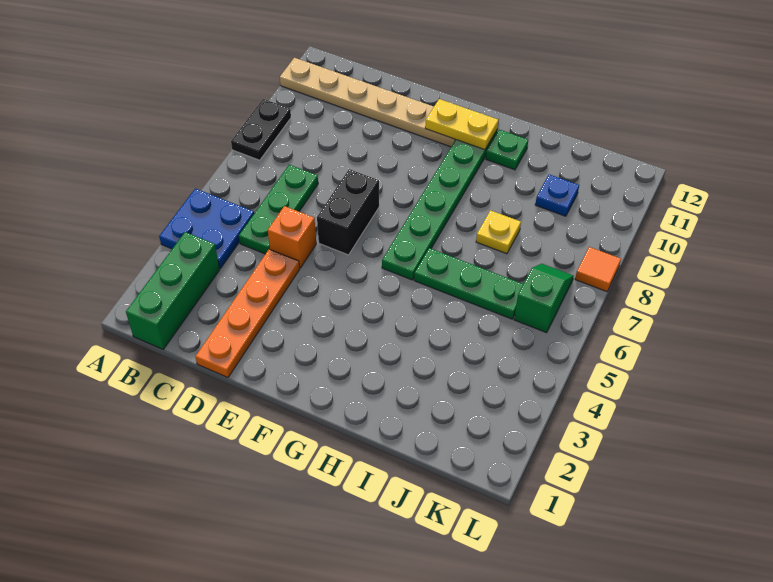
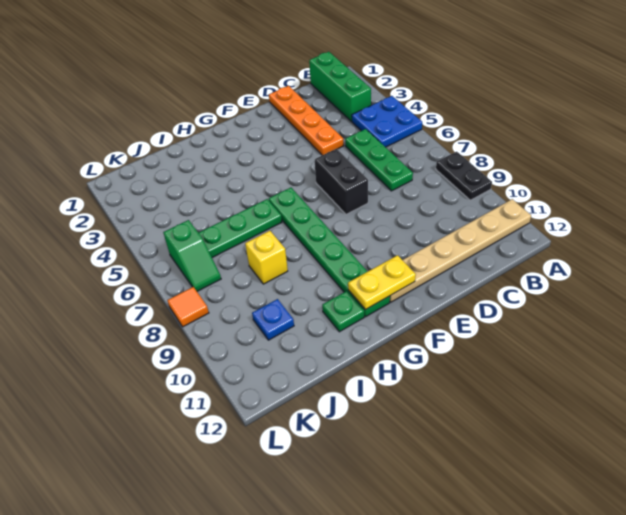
orange brick D5 level 1 -> none
yellow plate I8 level 1 -> yellow brick I8 level 1

